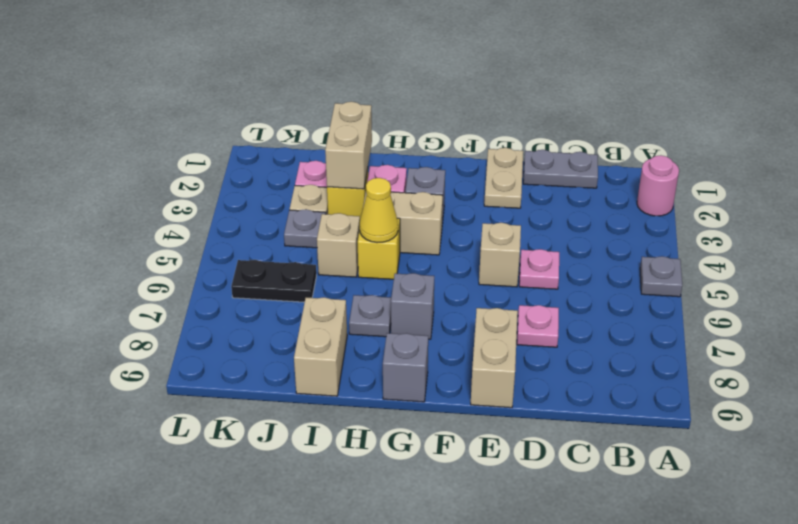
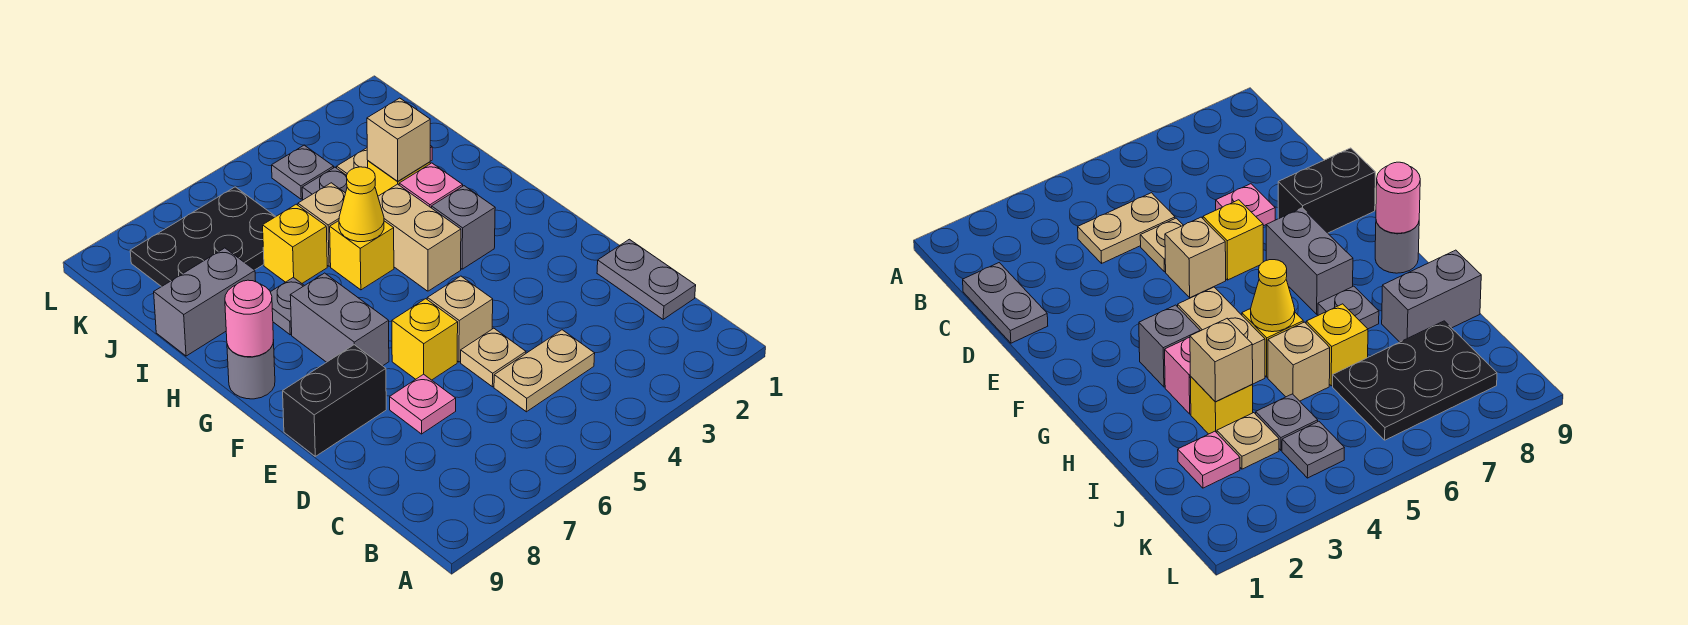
pink round brick A2 level 1 -> pink round brick G9 level 2
grey plate A5 level 1 -> grey plate K4 level 1
pink plate D5 level 1 -> tan plate D5 level 1
tan plate E1:E2 level 1 -> tan plate C4:C5 level 1
none -> yellow brick E6 level 1
tan brick E8:E9 level 1 -> black brick E8:E9 level 1
grey brick G7 level 1 -> grey brick F7:G7 level 1
grey brick G9 level 1 -> grey round brick G9 level 1
tan brick I2:I3 level 2 -> tan brick I3 level 2
none -> yellow brick I6 level 1
tan brick I8:I9 level 1 -> grey brick I8:I9 level 1
black plate J6:K6 level 1 -> black plate J6:K8 level 1

